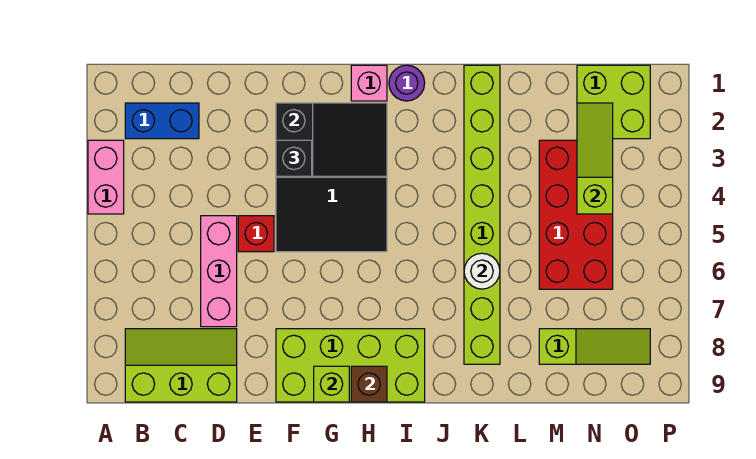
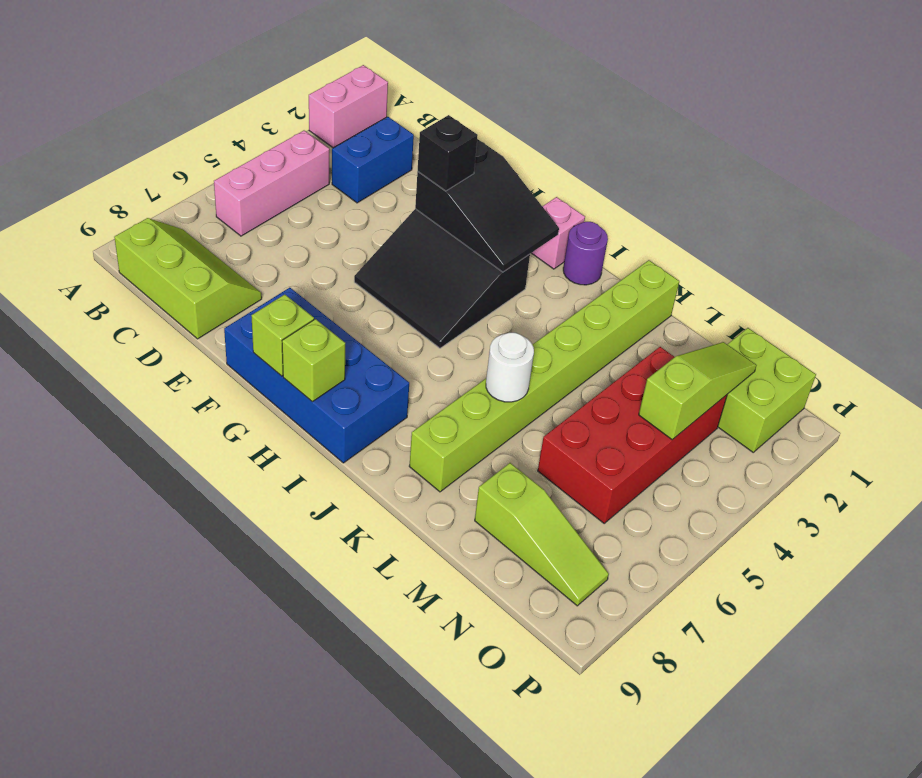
pink brick A3:A4 level 1 -> pink brick A1:A2 level 1
blue brick B2:C2 level 1 -> blue brick C2:C3 level 1
pink brick D5:D7 level 1 -> pink brick B4:B6 level 1
red brick E5 level 1 -> none
lime brick F8:I9 level 1 -> blue brick F8:I9 level 1
brown brick H9 level 2 -> lime brick H9 level 2

